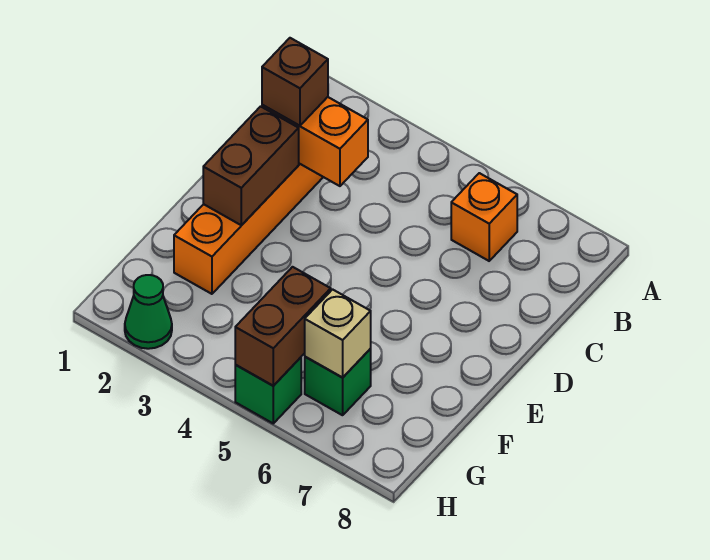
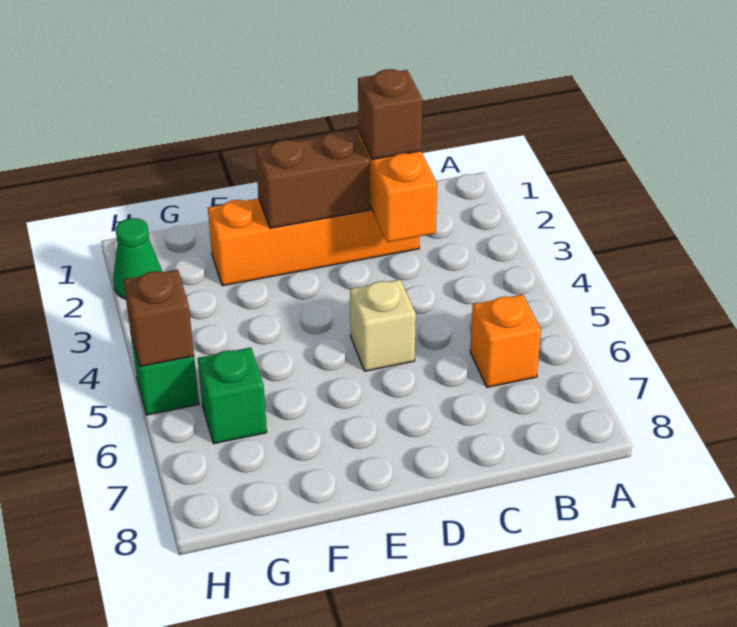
brown brick G5:H5 level 2 -> brown brick H5 level 2
tan brick G6 level 2 -> tan brick D5 level 1

